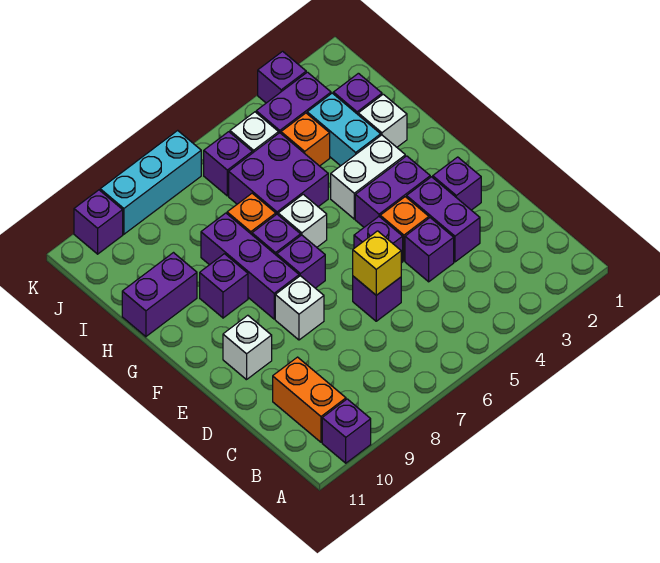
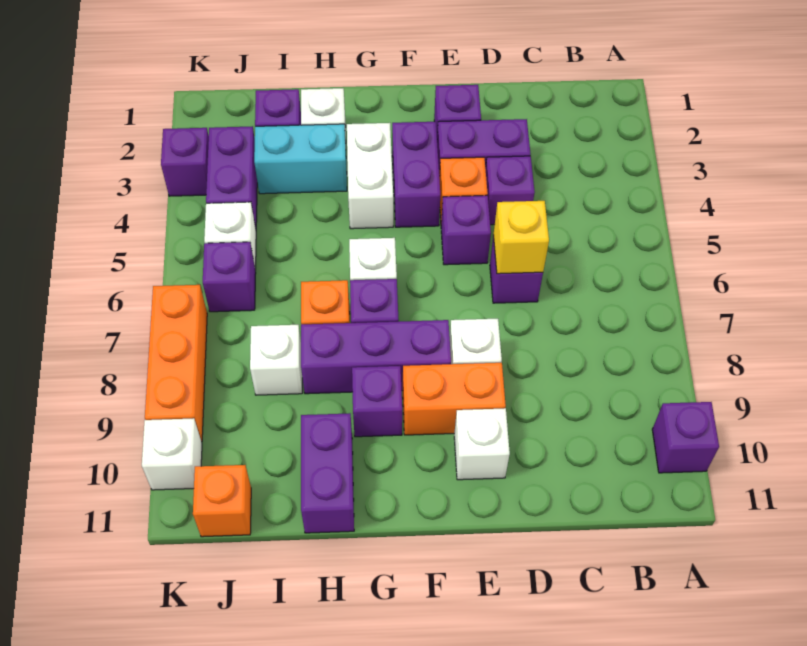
orange brick B10:C10 level 1 -> orange brick E9:F9 level 1
purple brick F7 level 1 -> none
purple brick H5:I6 level 1 -> none
orange brick I4 level 1 -> orange brick J11 level 1
none -> white brick I8 level 1
cyan brick K7:K9 level 1 -> orange brick K7:K9 level 1
purple brick K10 level 1 -> white brick K10 level 1

